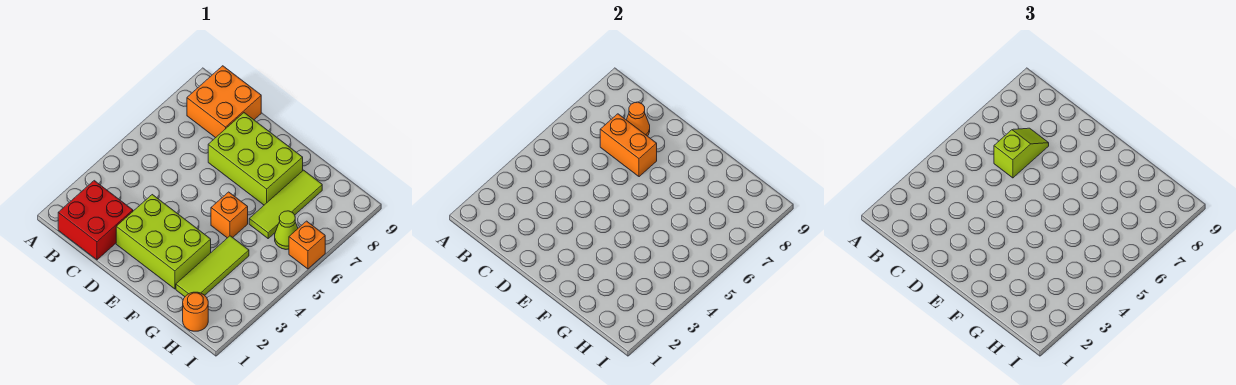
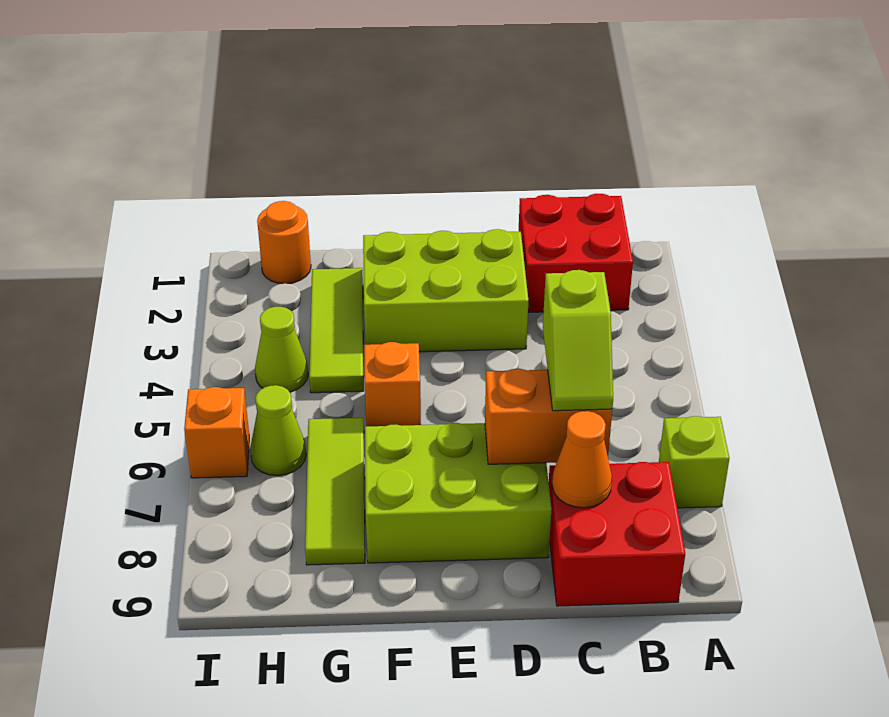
none -> lime brick A7 level 1
orange brick B8:C9 level 1 -> red brick B8:C9 level 1
none -> lime cone H4 level 1

